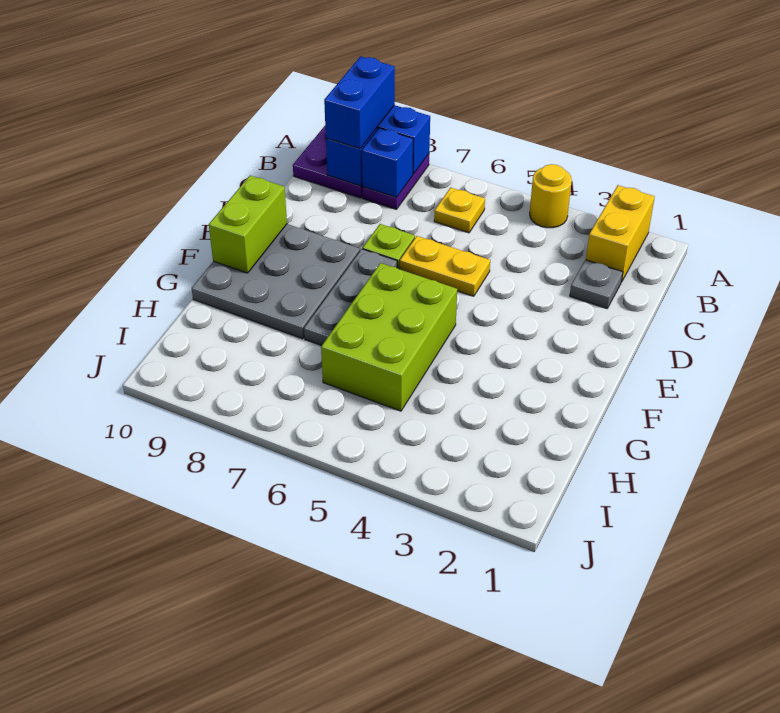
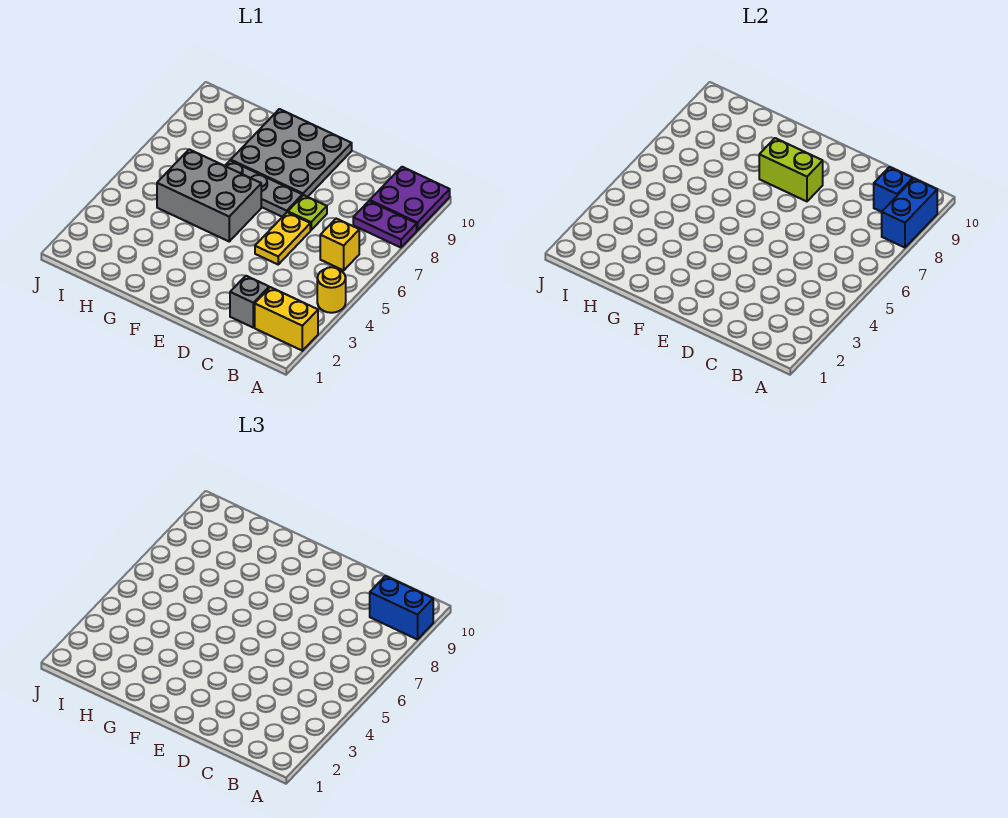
yellow plate B6 level 1 -> yellow brick B6 level 1
blue brick B8 level 2 -> none
grey plate C2 level 1 -> grey brick C2 level 1
lime brick E10:F10 level 2 -> lime brick E8:F8 level 2
lime brick F5:H6 level 1 -> grey brick F5:H6 level 1

